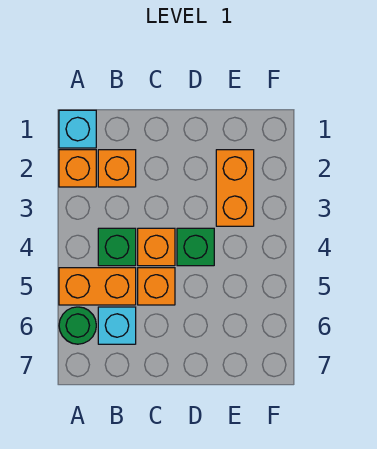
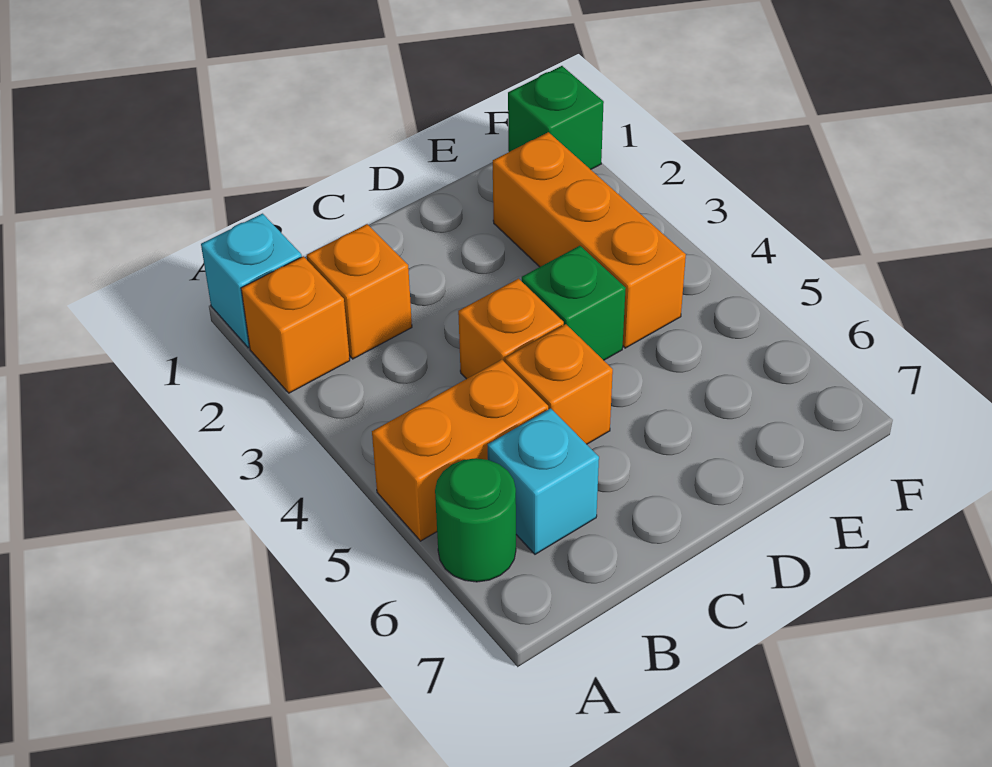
green brick B4 level 1 -> green brick F1 level 1
orange brick E2:E3 level 1 -> orange brick E2:E4 level 1

